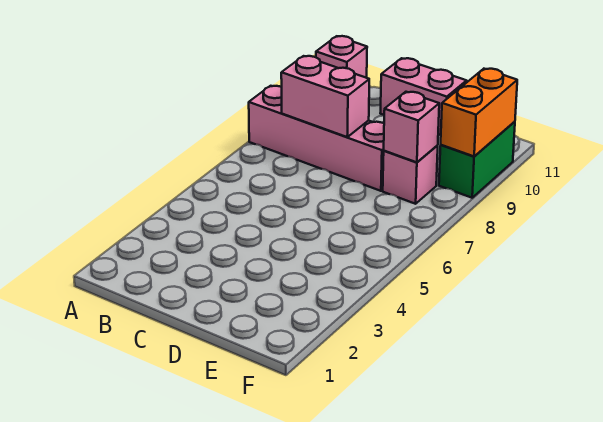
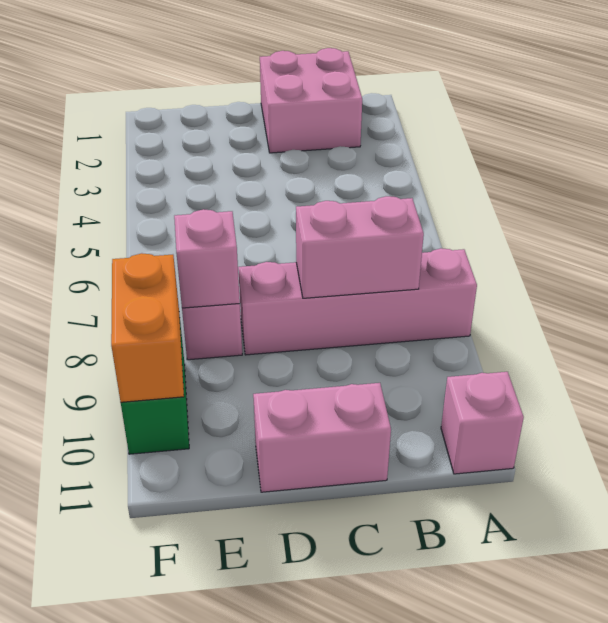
none -> pink brick B1:C2 level 1

